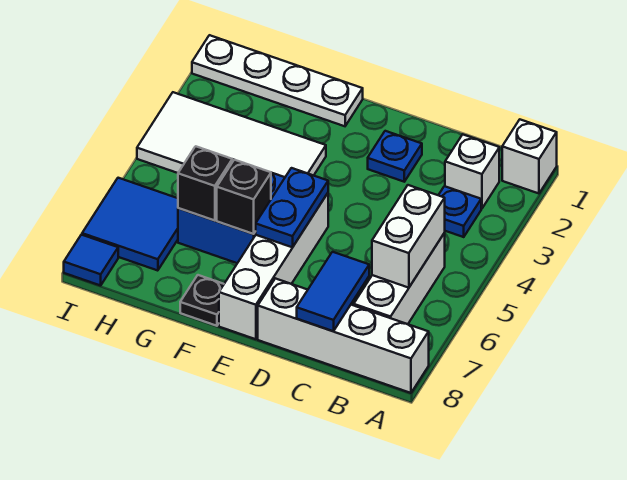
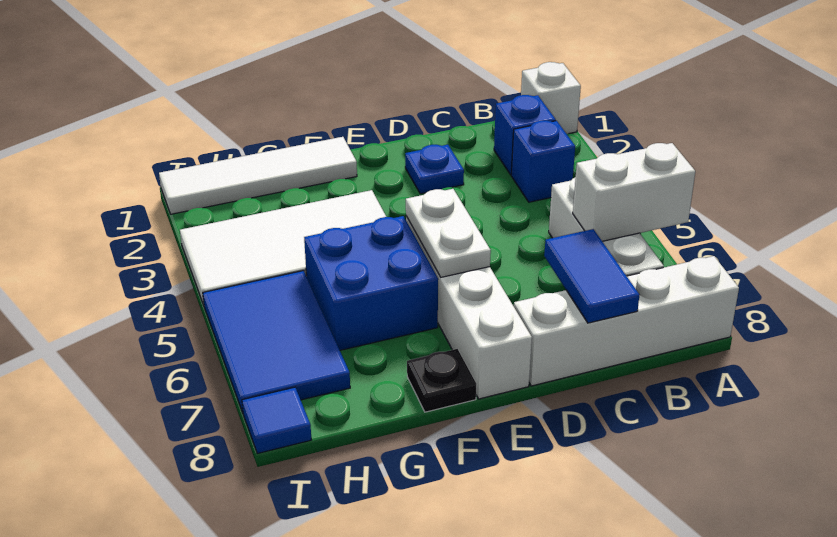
white brick B2 level 1 -> blue brick B2 level 1
blue plate B3 level 1 -> blue brick B3 level 1
white brick B5:B6 level 2 -> white brick A6:B6 level 2
blue plate E5:E6 level 2 -> white plate E5:E6 level 2
white plate F1:I1 level 1 -> white tile F1:I1 level 1
black brick F6 level 2 -> none
black brick G6 level 2 -> none
blue tile H6:I7 level 1 -> blue tile H5:I7 level 1

